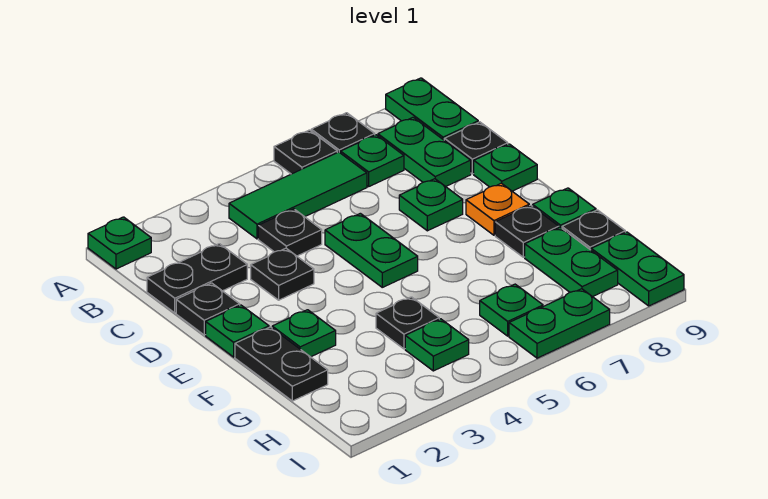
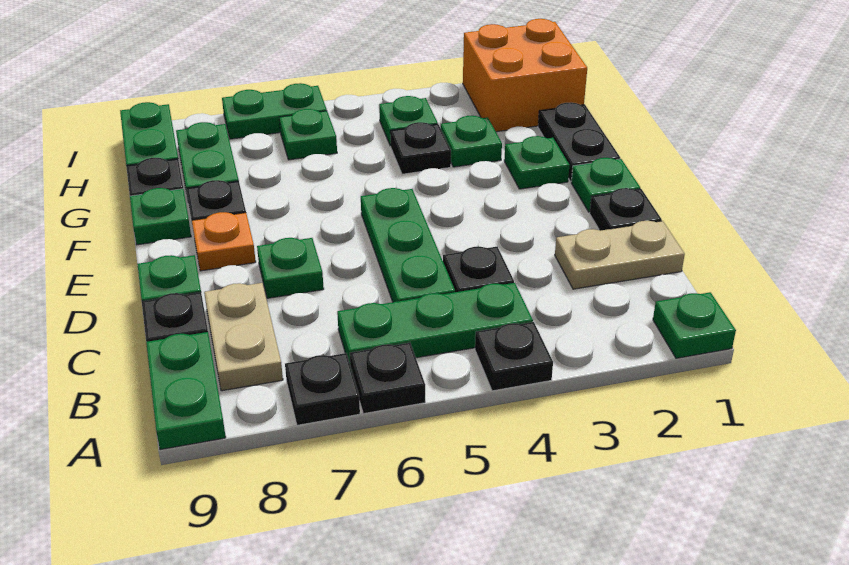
green tile B4:B6 level 1 -> green plate B4:B6 level 1
green plate B7 level 1 -> green plate G3 level 1
green plate B8:C8 level 1 -> tan plate B8:C8 level 1
black plate C1:C2 level 1 -> tan plate C1:C2 level 1
black plate D3 level 1 -> black plate A4 level 1
green plate D5:E5 level 1 -> green plate C5:E5 level 1
none -> orange brick H1:I2 level 1

